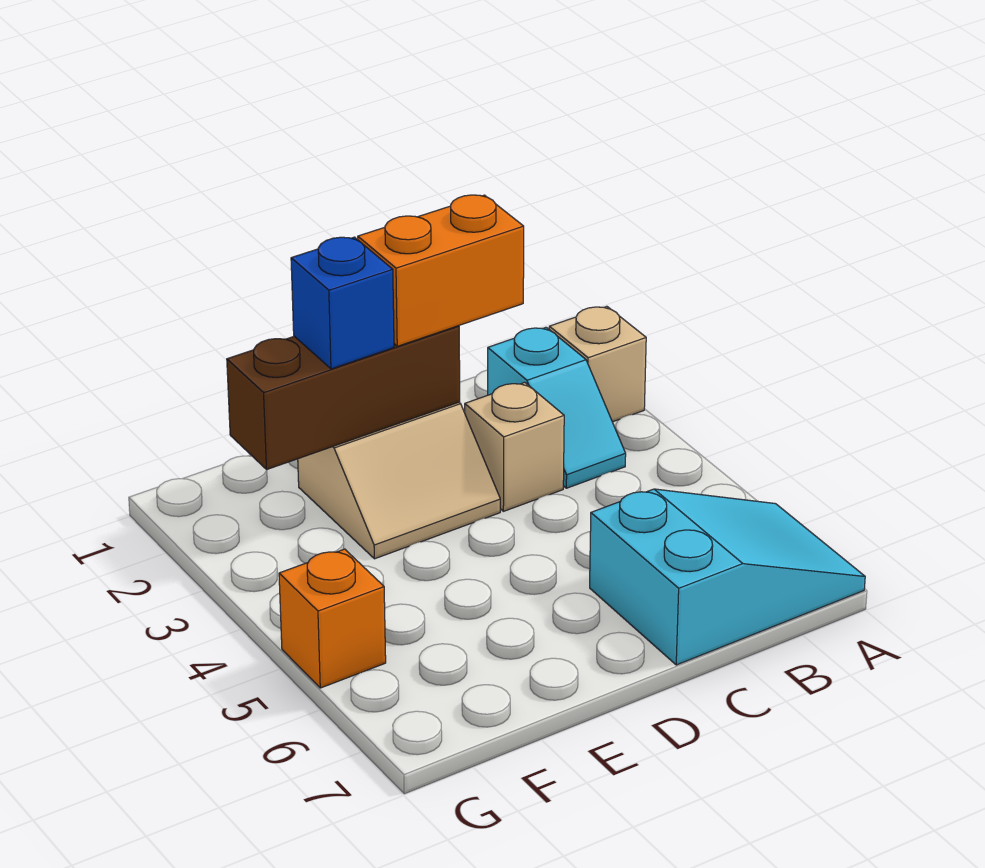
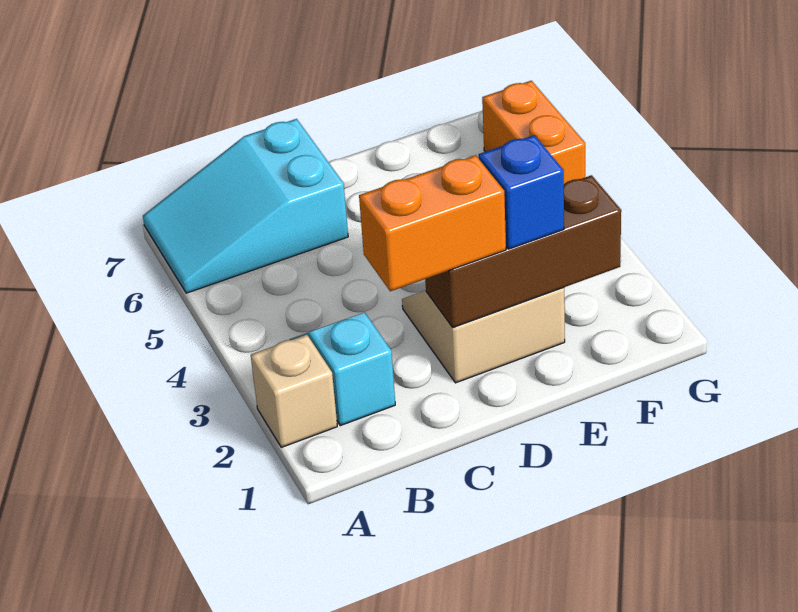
tan brick C3 level 1 -> none
orange brick G5 level 1 -> orange brick G5:G6 level 1

